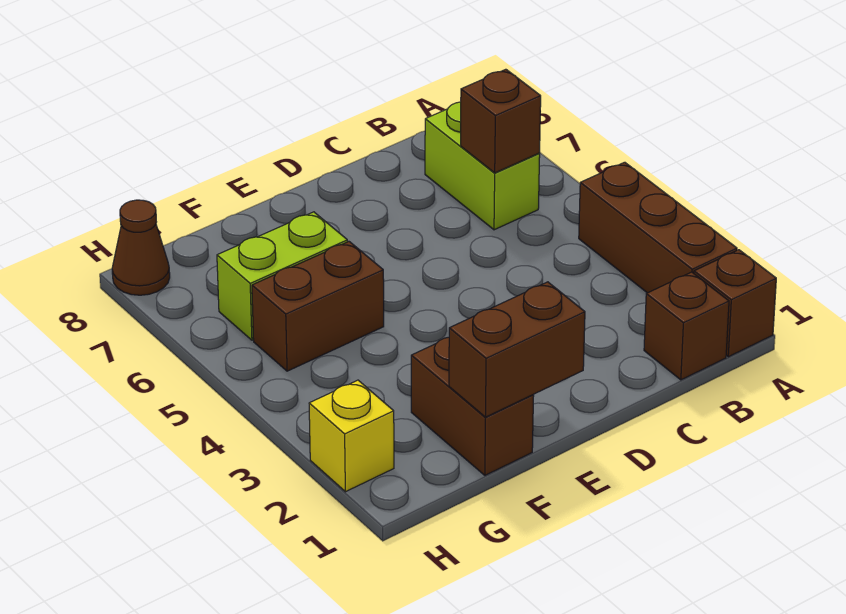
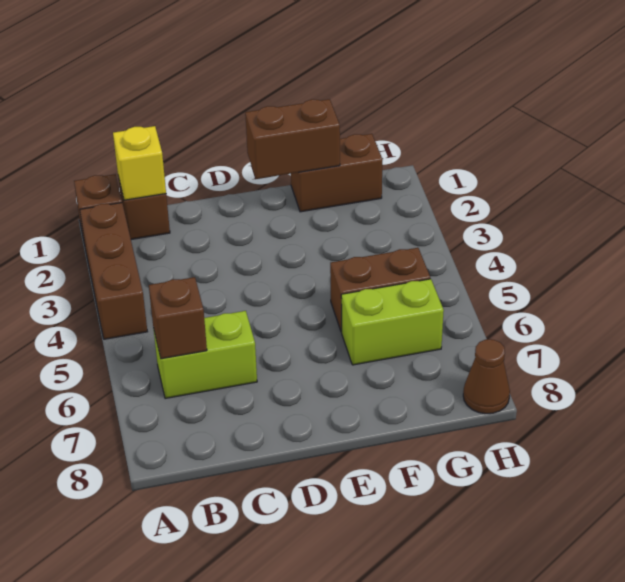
lime brick B6:B7 level 1 -> lime brick B6:C6 level 1
brown brick F1:F2 level 1 -> brown brick F1:G1 level 1
yellow brick H2 level 1 -> yellow brick B1 level 2

